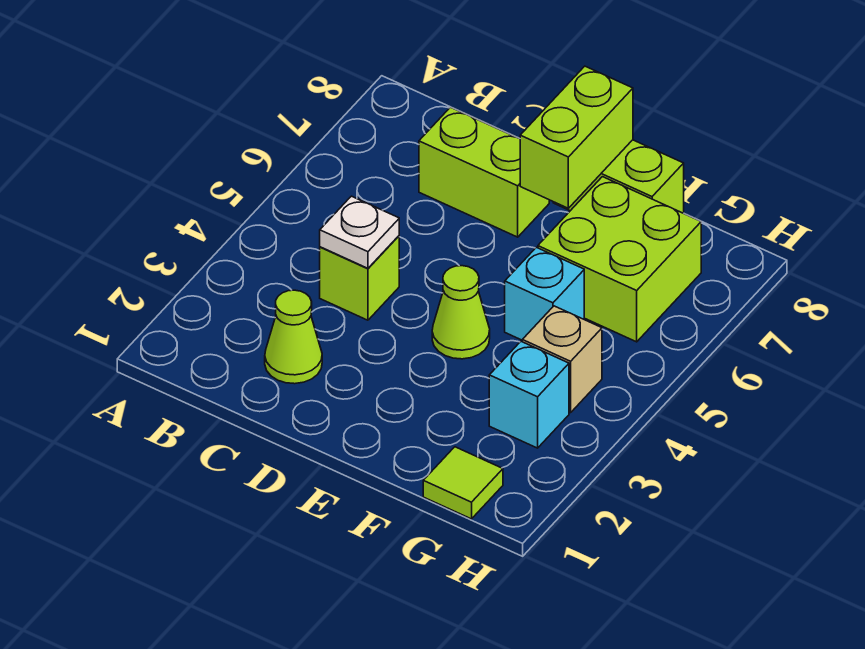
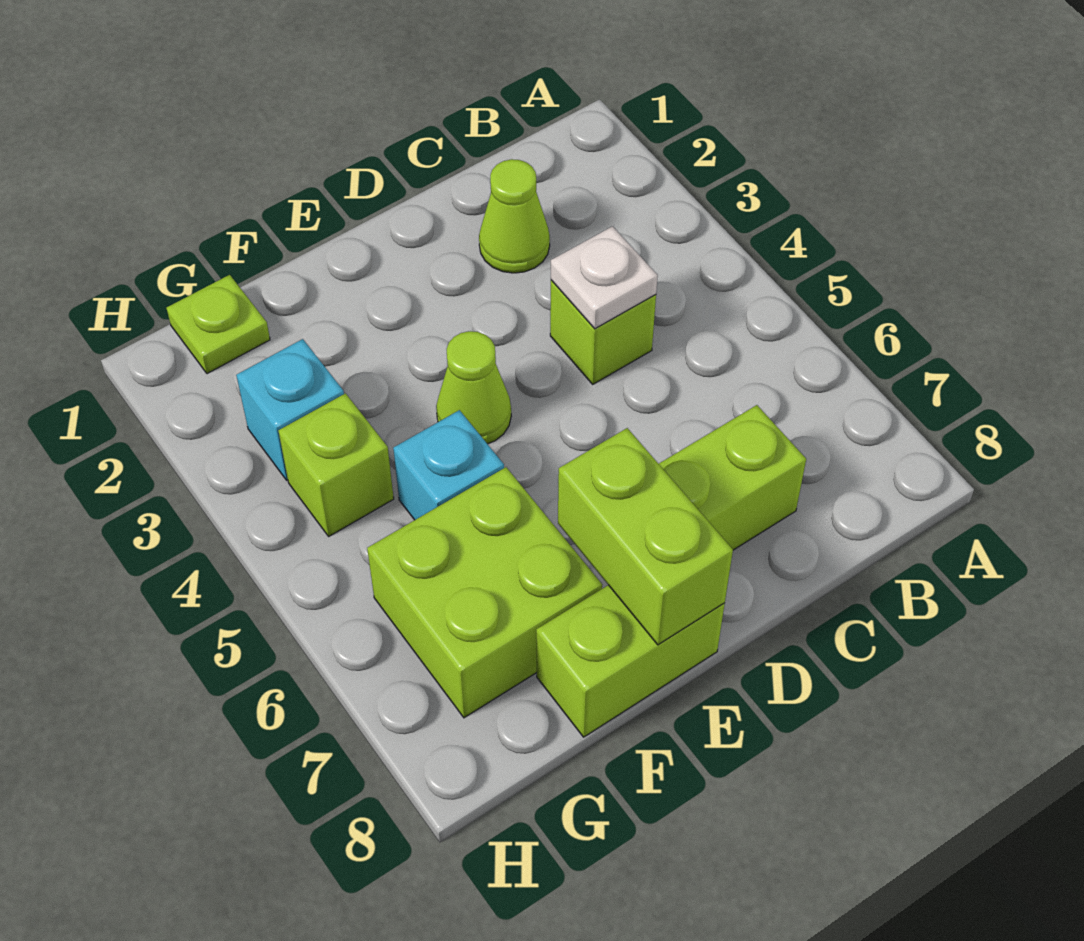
lime tile G1 level 1 -> lime plate G1 level 1
tan brick G4 level 1 -> lime brick G4 level 1

